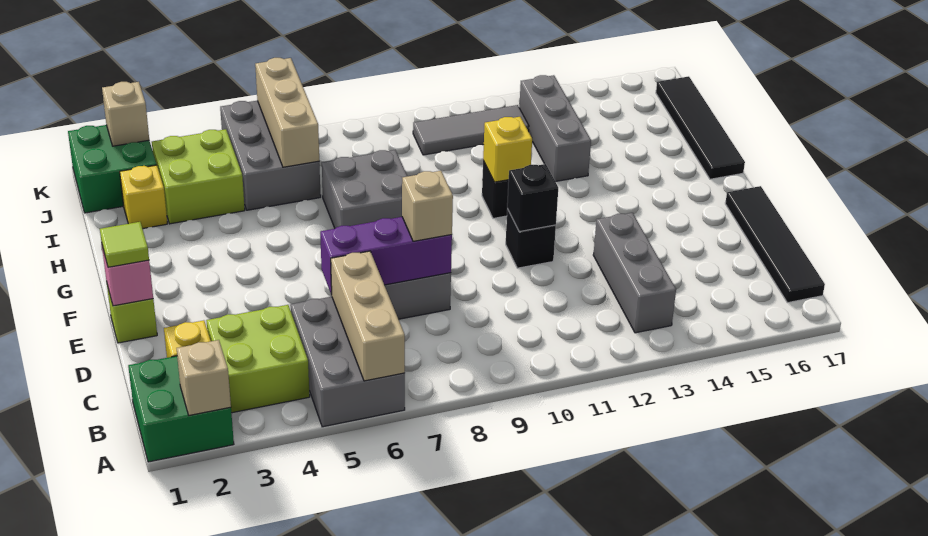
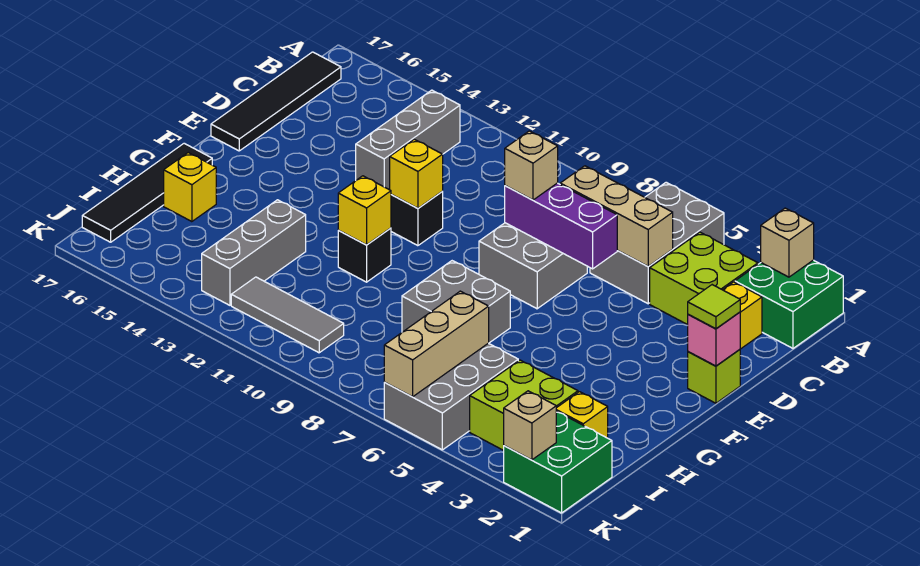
tan brick A6:C6 level 2 -> tan brick C5:C7 level 2
black brick E11 level 2 -> yellow brick E11 level 2
none -> yellow brick H16 level 1

